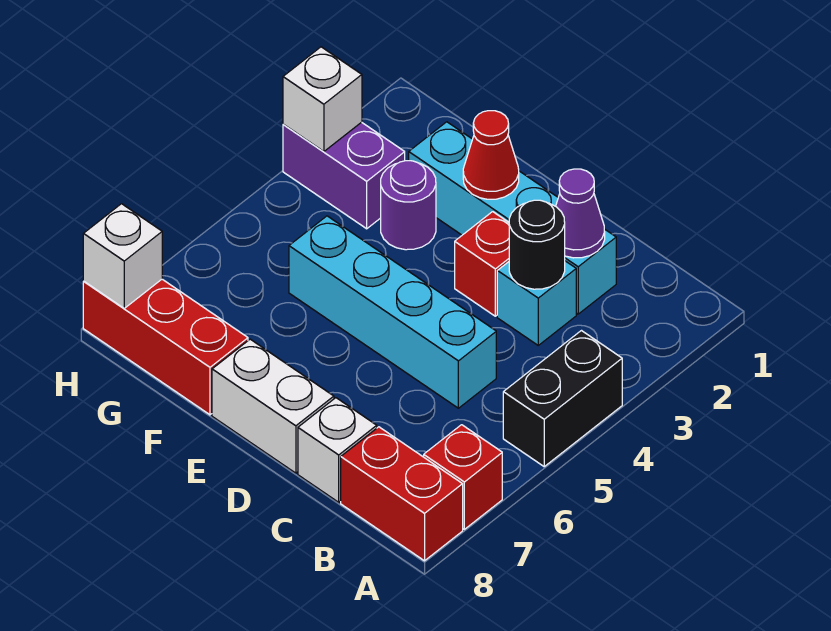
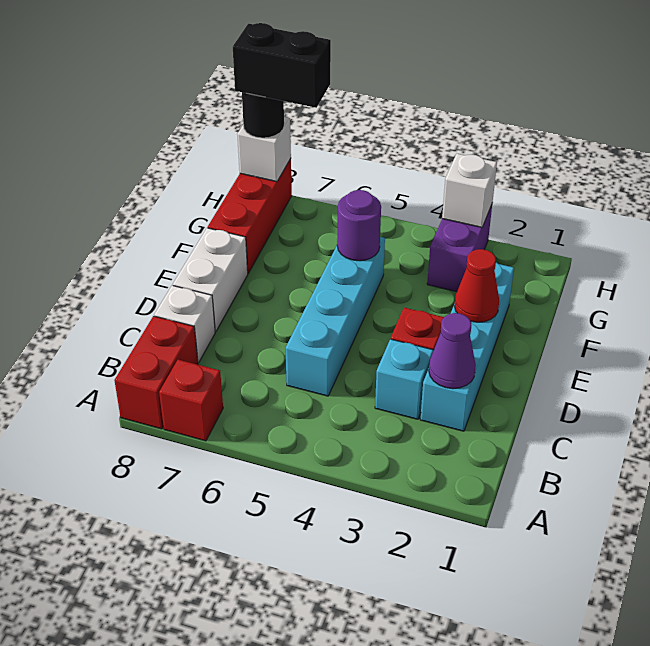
black brick A4:A5 level 1 -> black brick H7:H8 level 4
black round brick C3 level 2 -> black round brick H8 level 3
purple round brick F3 level 1 -> purple round brick F5 level 2

